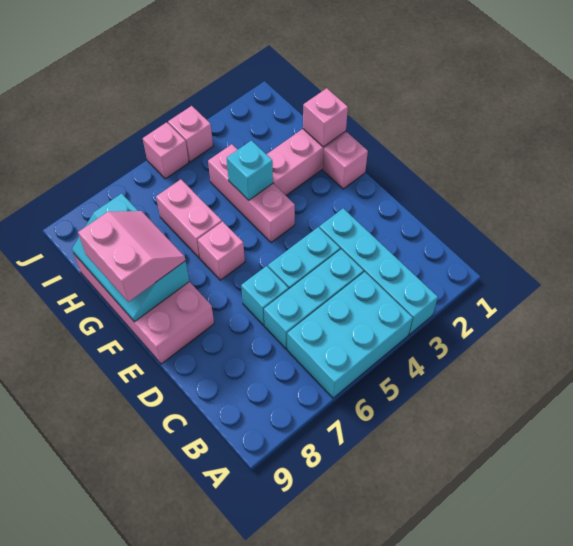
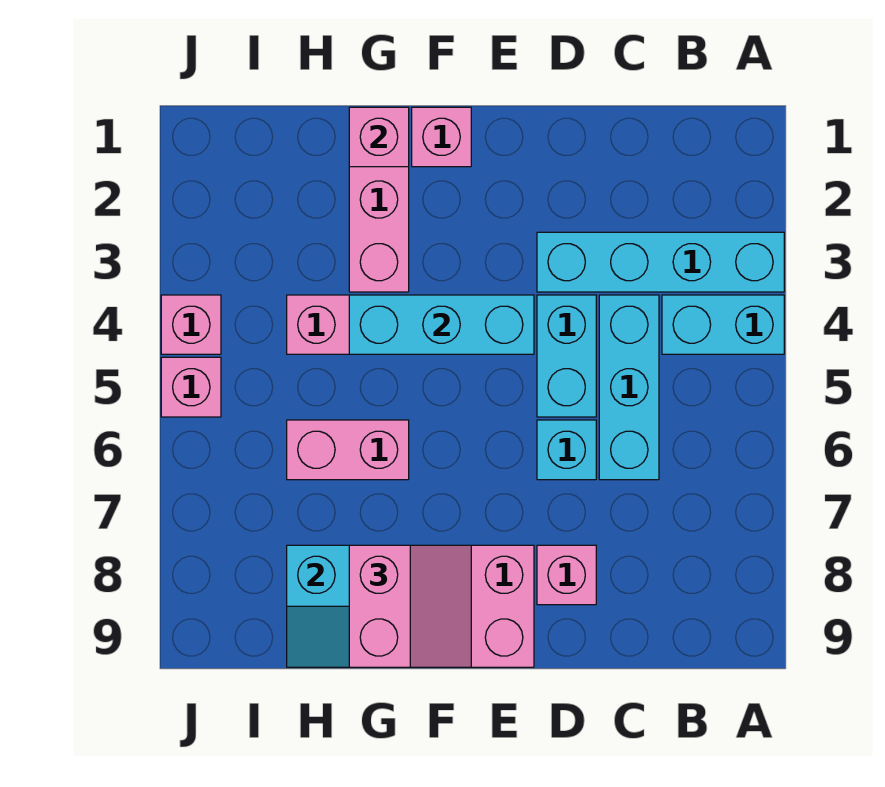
cyan brick A4:B6 level 1 -> cyan brick A4:B4 level 1
pink brick F6 level 1 -> pink brick D8 level 1
pink slope F8:G9 level 3 top 9 -> pink slope F8:G9 level 3 top G
cyan brick G4 level 2 -> cyan brick E4:G4 level 2

